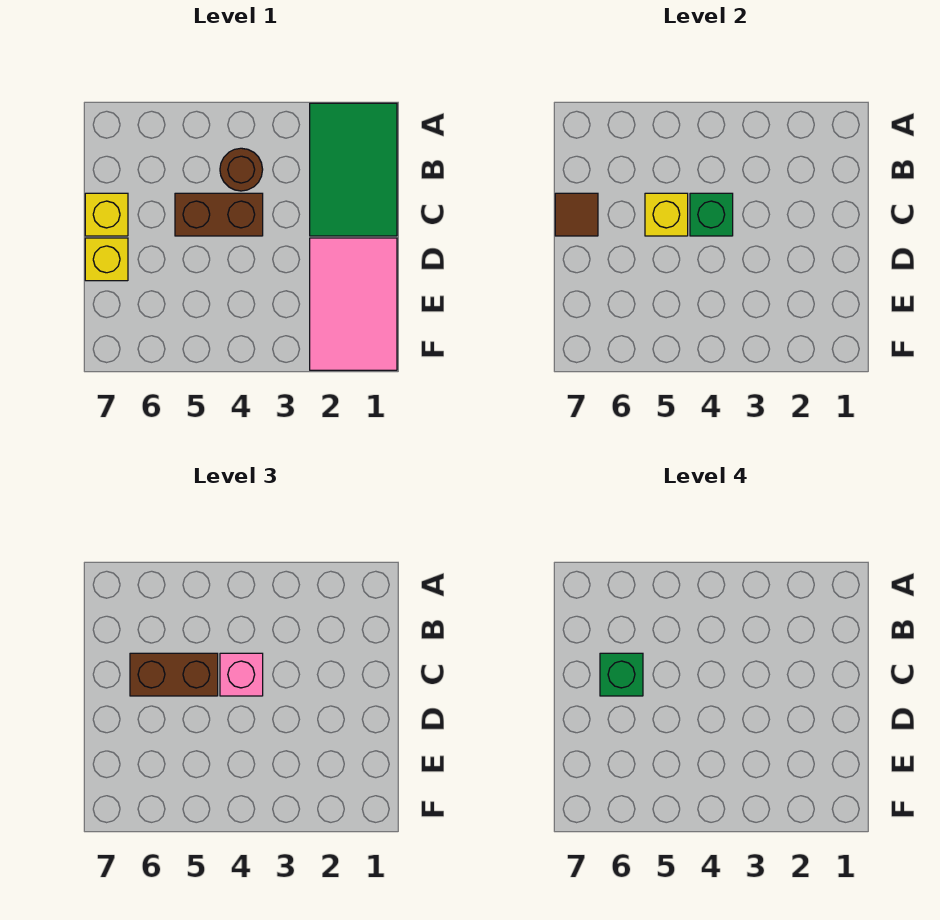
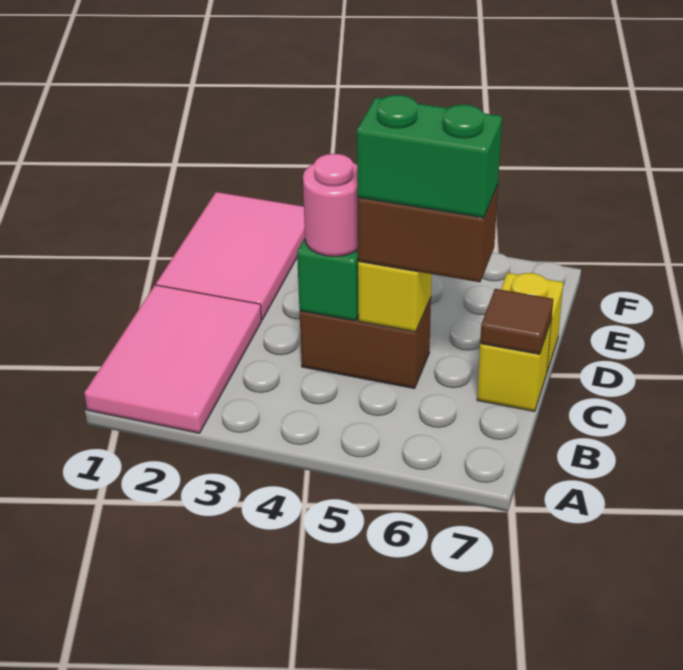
green tile A1:C2 level 1 -> pink tile A1:C2 level 1
brown round brick B4 level 1 -> none
pink brick C4 level 3 -> pink round brick C4 level 3
green brick C6 level 4 -> green brick C5:C6 level 4

